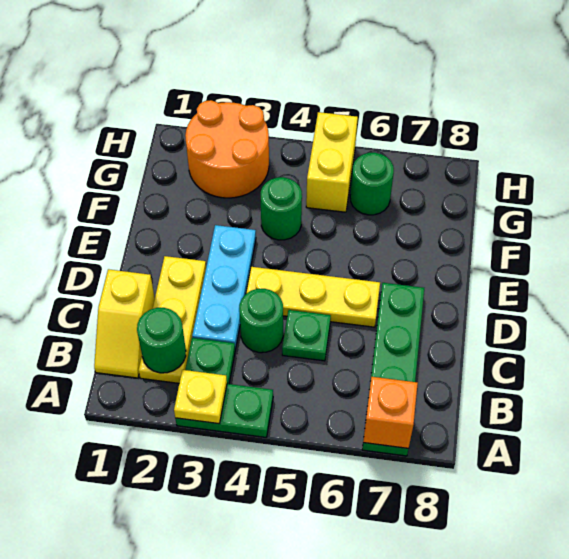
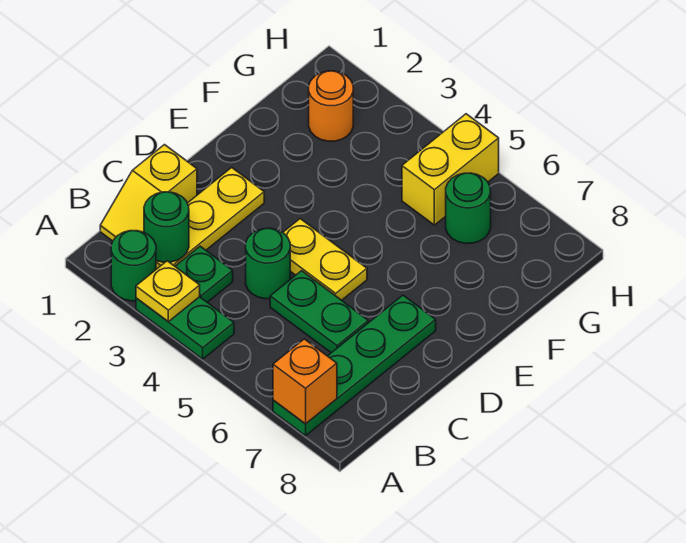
cyan plate C3:E3 level 1 -> none
green plate C5 level 1 -> green plate C5:C6 level 1
yellow plate D4:D6 level 1 -> yellow plate D4:D5 level 1
green round brick F4 level 1 -> green round brick A2 level 1
orange round brick G2:H3 level 1 -> orange round brick G2 level 1

